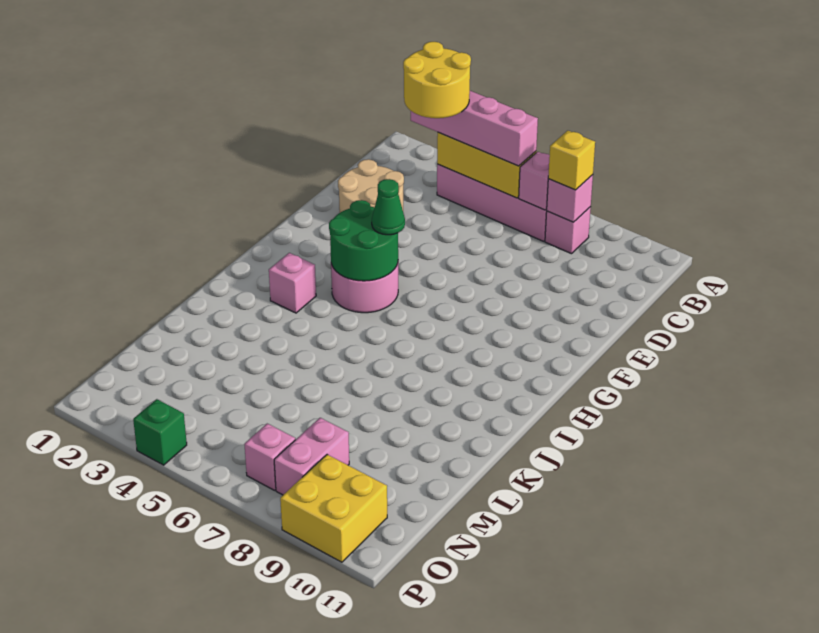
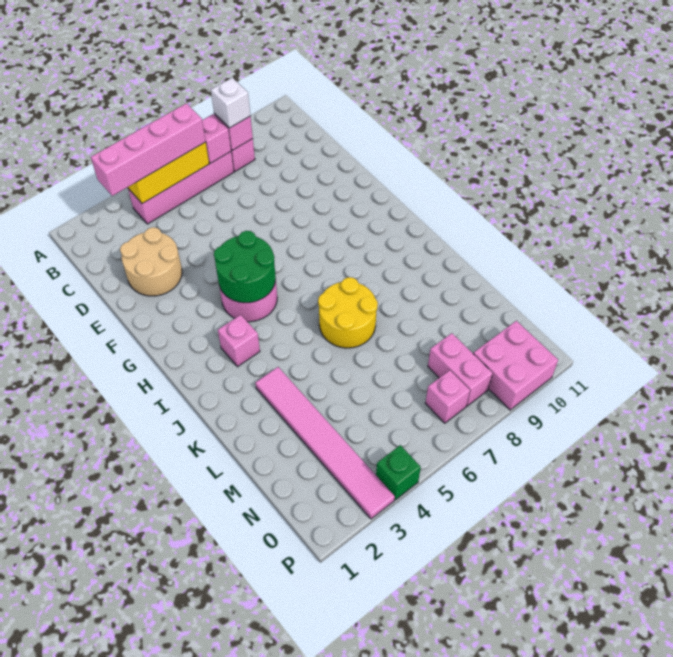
yellow round brick B3:C4 level 4 -> yellow round brick J6:K7 level 1
yellow brick B8 level 3 -> white brick B8 level 3
green cone G5 level 3 -> none
none -> pink tile K3:P3 level 1
yellow brick O9:P10 level 1 -> pink brick O9:P10 level 1

